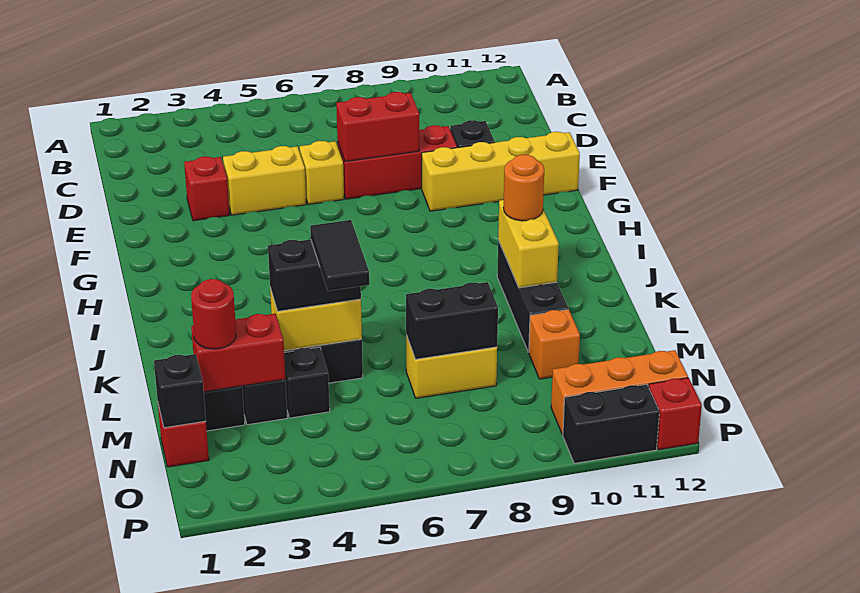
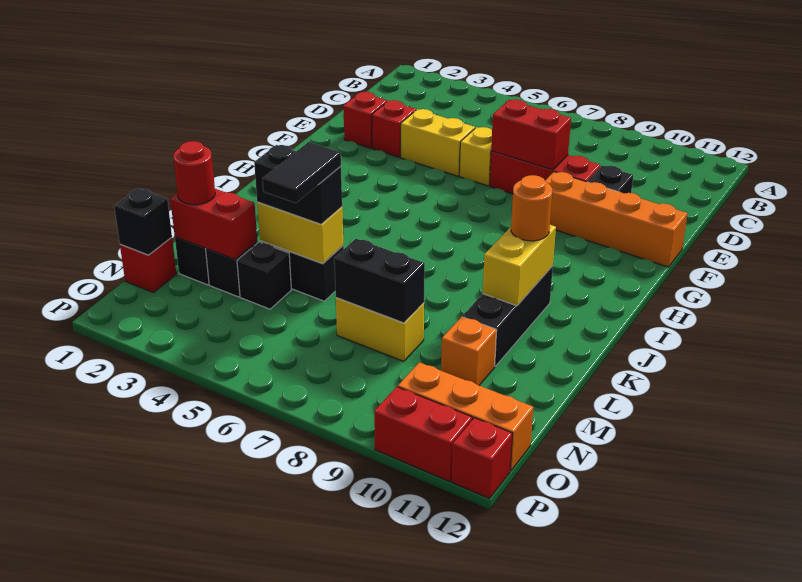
none -> red brick E2 level 1
yellow brick F9:F12 level 1 -> orange brick F9:F12 level 1
black brick P10:P11 level 1 -> red brick P10:P11 level 1

